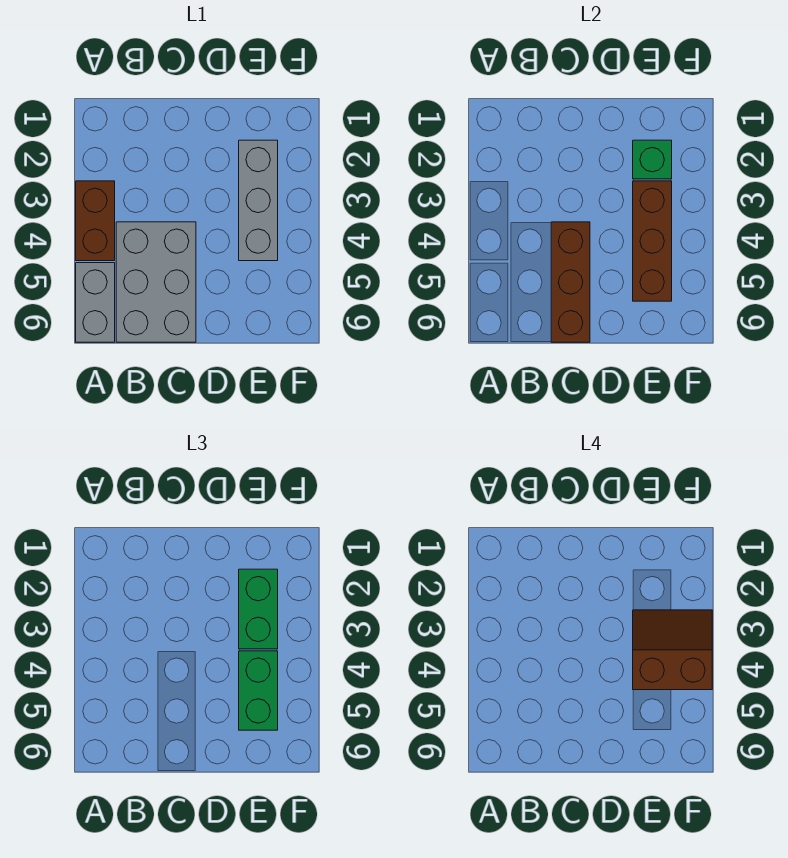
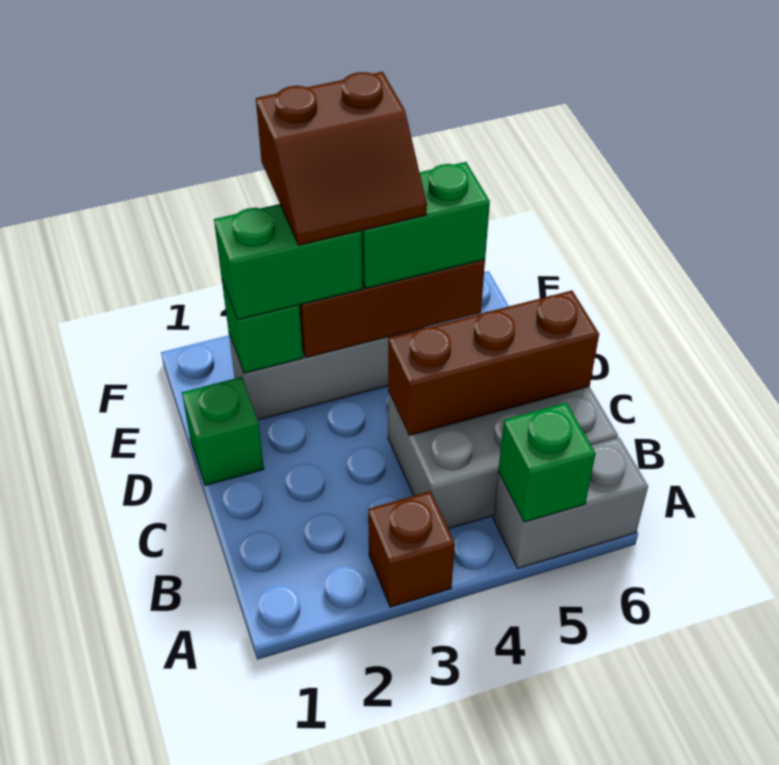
brown brick A3:A4 level 1 -> brown brick A3 level 1
none -> green brick A5 level 2
none -> green brick D1 level 1
brown slope E3:F4 level 4 top 4 -> brown slope E3:F4 level 4 top F

